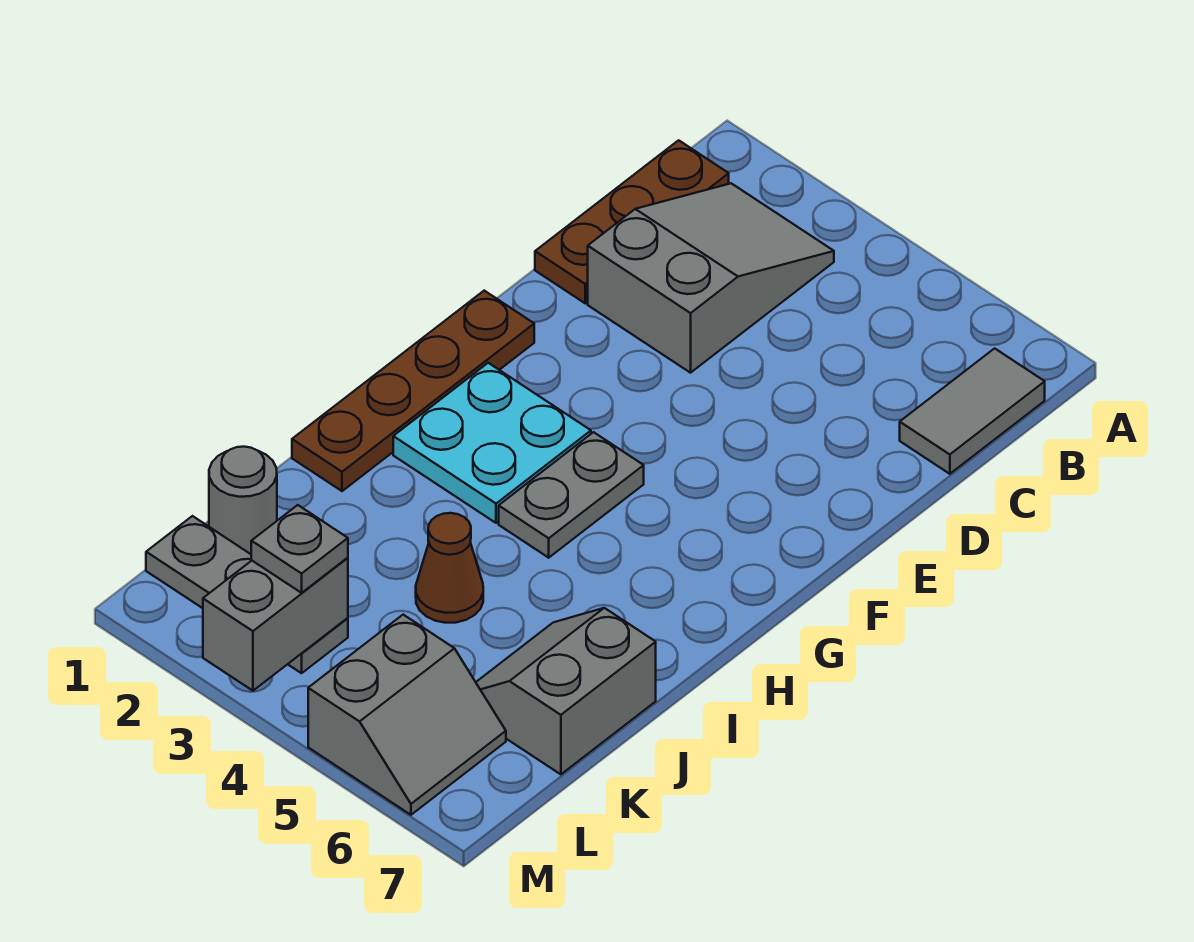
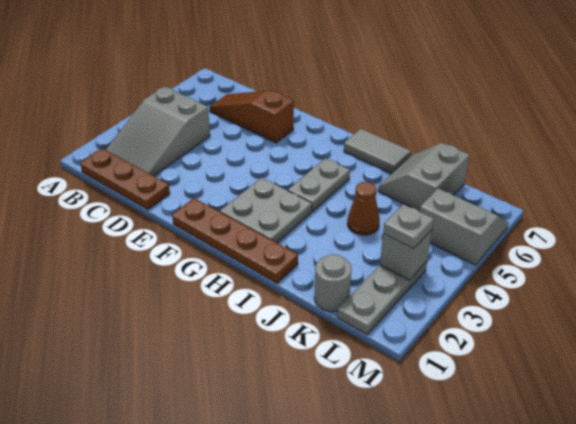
grey slope B2:D3 level 1 top D -> grey slope B2:C4 level 1 top 4
grey tile B7:C7 level 1 -> grey tile H7:I7 level 1
none -> brown slope C6:E6 level 1 top E
cyan plate G2:H3 level 1 -> grey plate G2:H3 level 1
grey plate G4:H4 level 1 -> grey plate H4:H5 level 1
grey slope J6:K7 level 1 top 7 -> grey slope J6:K7 level 1 top K
grey brick L3:M3 level 2 -> grey brick L3 level 2

